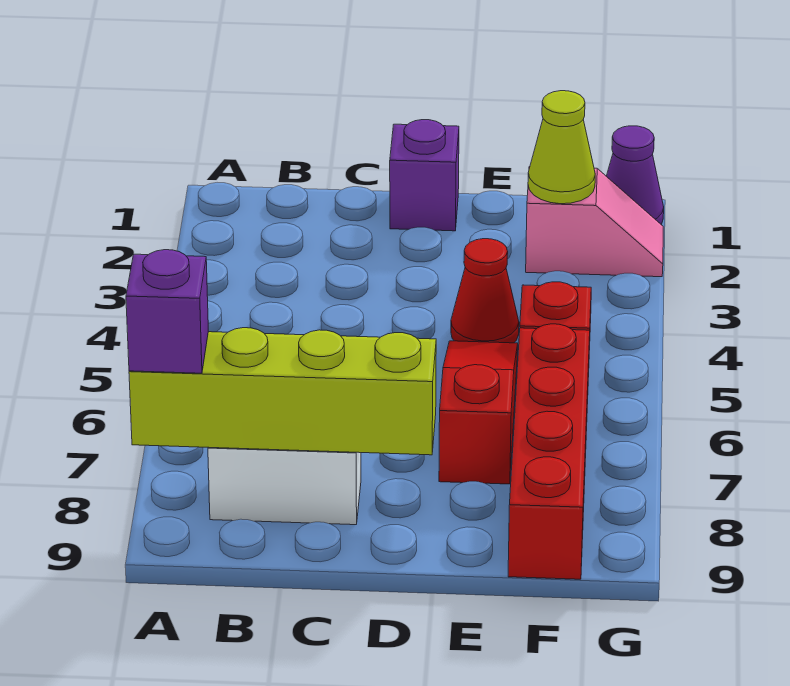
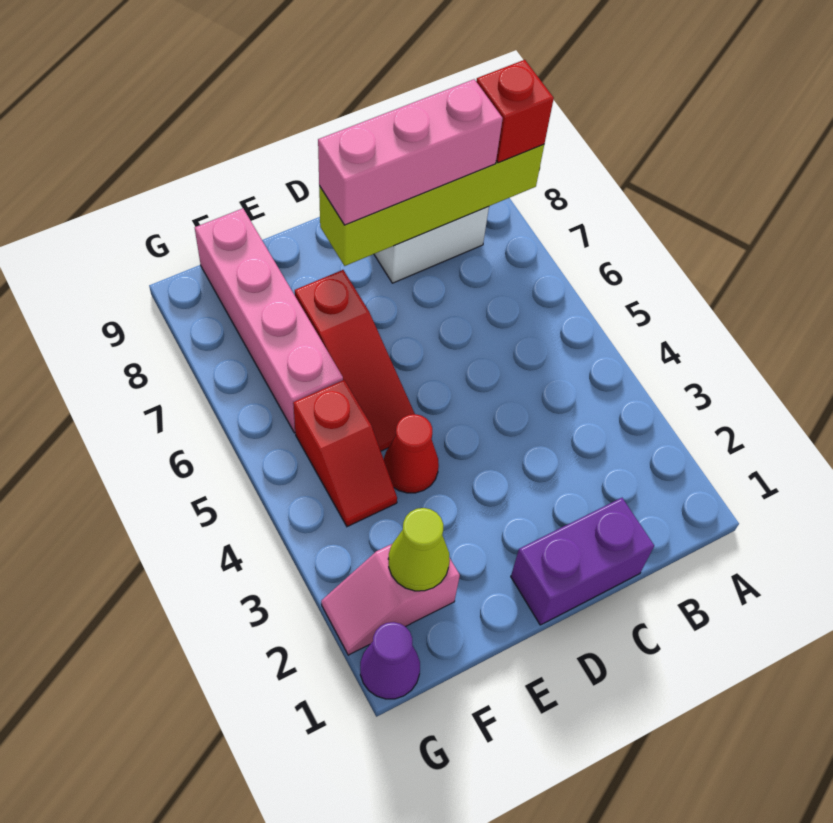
purple brick A8 level 3 -> red brick A8 level 3
none -> pink brick B8:D8 level 3
purple brick D1 level 1 -> purple brick C1:D1 level 1
red brick F6:F9 level 1 -> pink brick F6:F9 level 1

